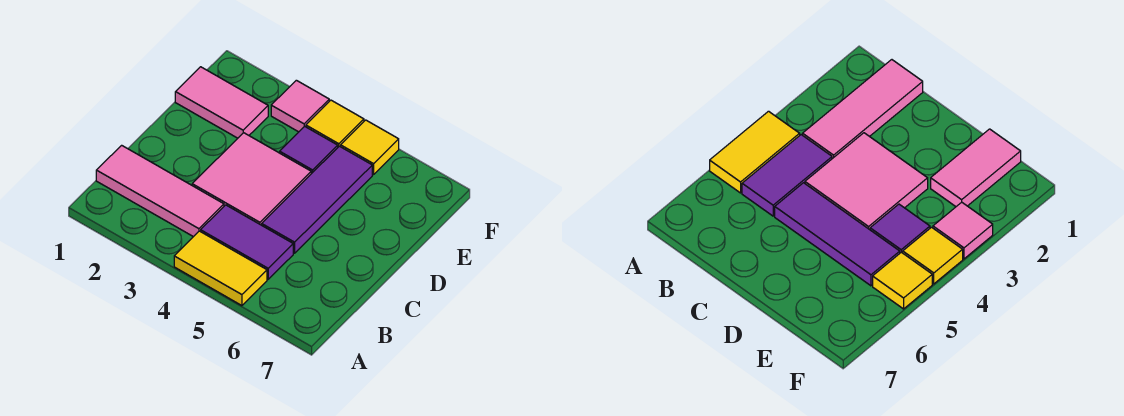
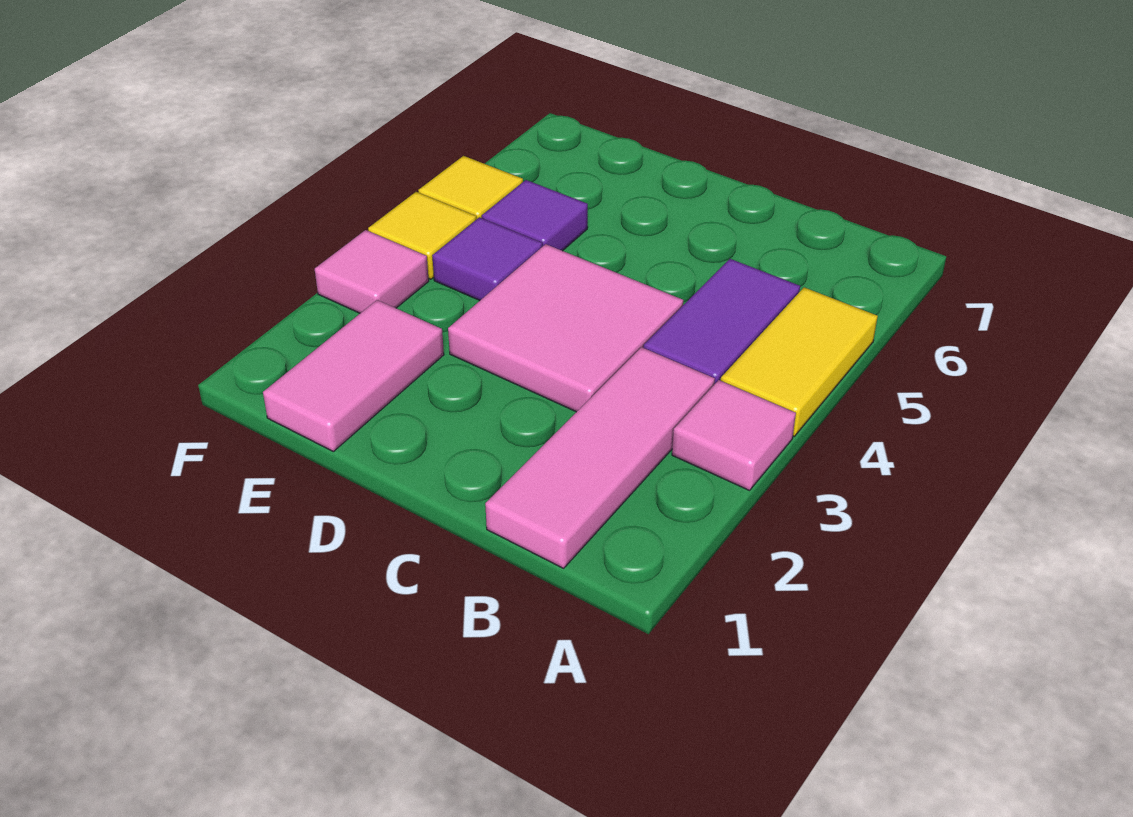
none -> pink tile A3 level 1
purple tile C5:E5 level 1 -> purple tile E5 level 1

